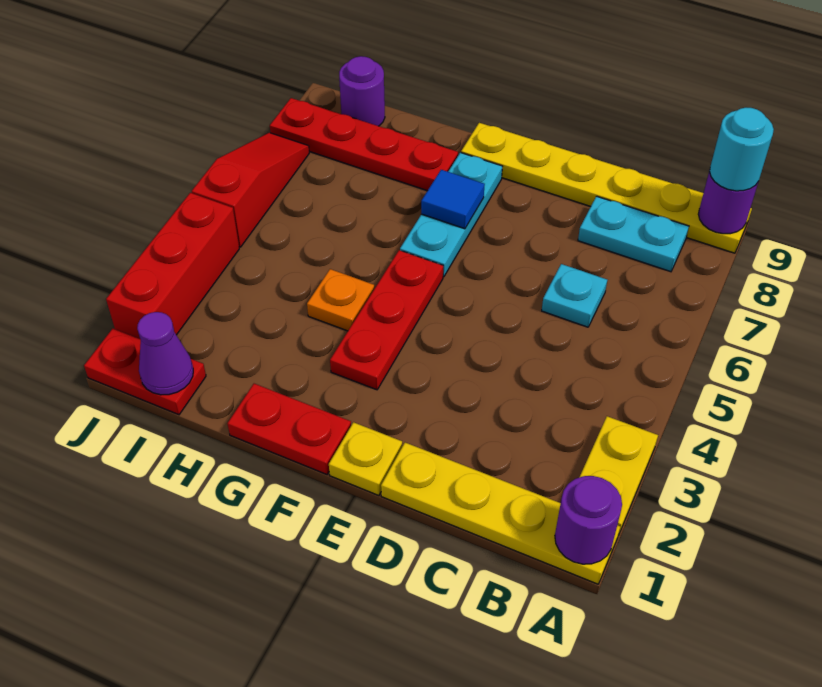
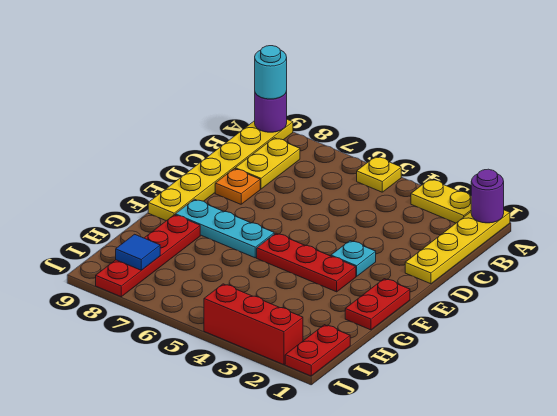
cyan plate B8:C8 level 1 -> yellow plate B8:C8 level 1
cyan plate C6 level 1 -> cyan plate E3 level 1
yellow plate E1 level 1 -> yellow plate A5 level 1
blue tile F7 level 2 -> blue tile I8 level 2
orange plate G4 level 1 -> orange plate D8 level 1
purple cone I1 level 2 -> none
purple round brick I9 level 1 -> none
red slope J5:J7 level 1 top 5 -> none

